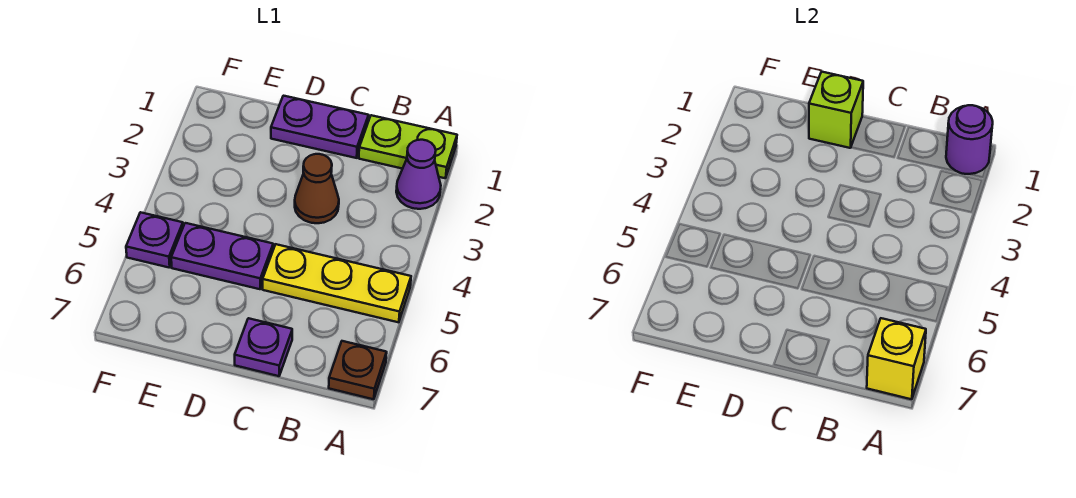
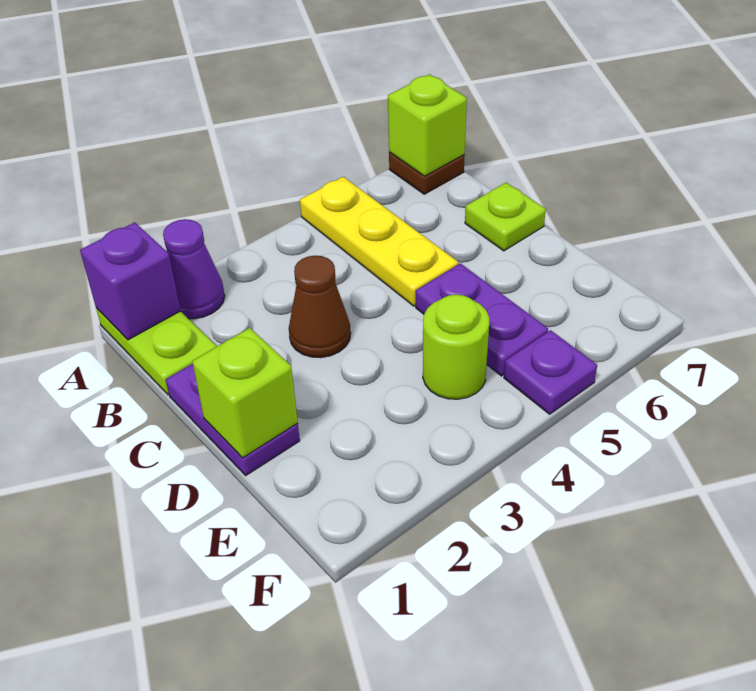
purple round brick A1 level 2 -> purple brick A1 level 2
yellow brick A7 level 2 -> lime brick A7 level 2
purple plate C7 level 1 -> lime plate C7 level 1
none -> lime round brick E4 level 1

